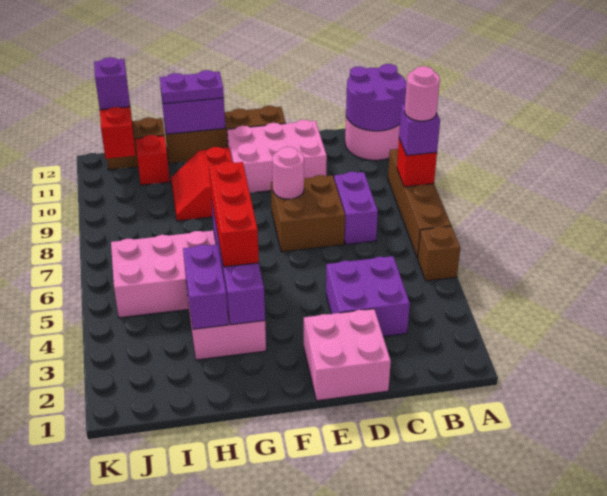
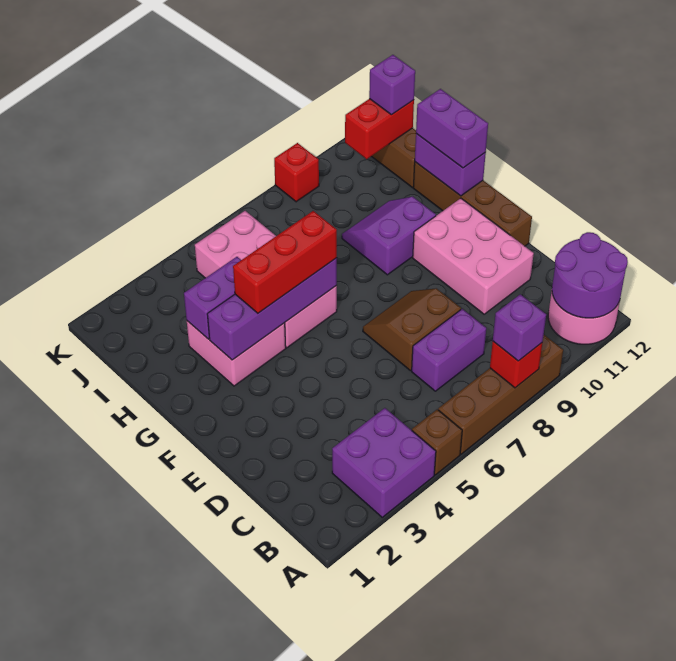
pink round brick A8 level 4 -> none
purple brick C3:D4 level 1 -> purple brick A3:B4 level 1
pink brick D1:E2 level 1 -> none
brown brick D7:E8 level 1 -> brown slope D7:E8 level 1 top D
pink round brick E8 level 2 -> none
red slope G9:H10 level 1 top G -> purple slope G9:H10 level 1 top G
purple plate G12:H12 level 3 -> purple brick G12:H12 level 3
red brick I11 level 1 -> red brick K9 level 1

